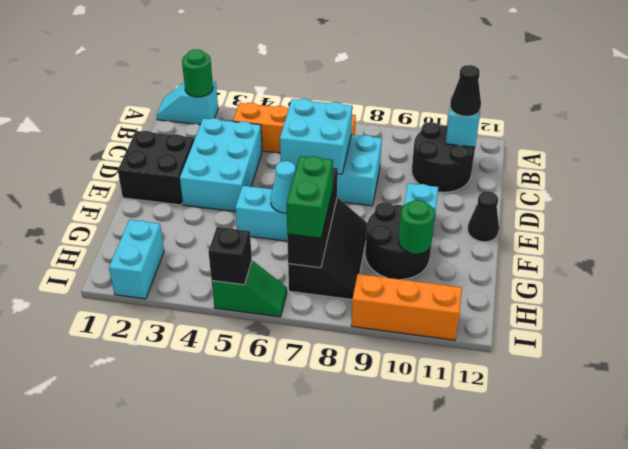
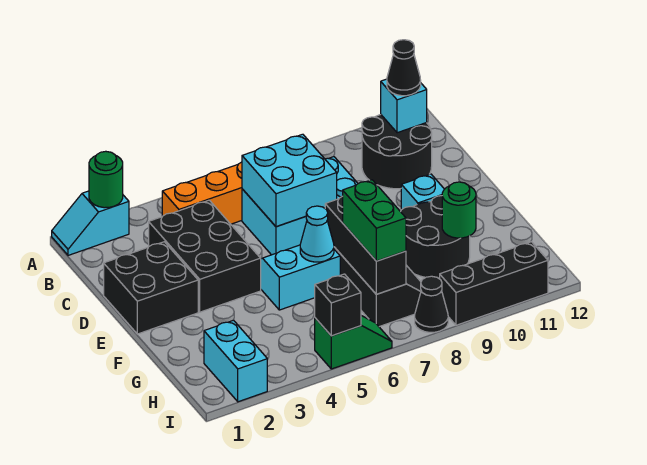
cyan brick C3:E4 level 1 -> black brick C3:E4 level 1
black cone E12 level 1 -> black cone I8 level 1
orange brick I9:I11 level 1 -> black brick I9:I11 level 1

